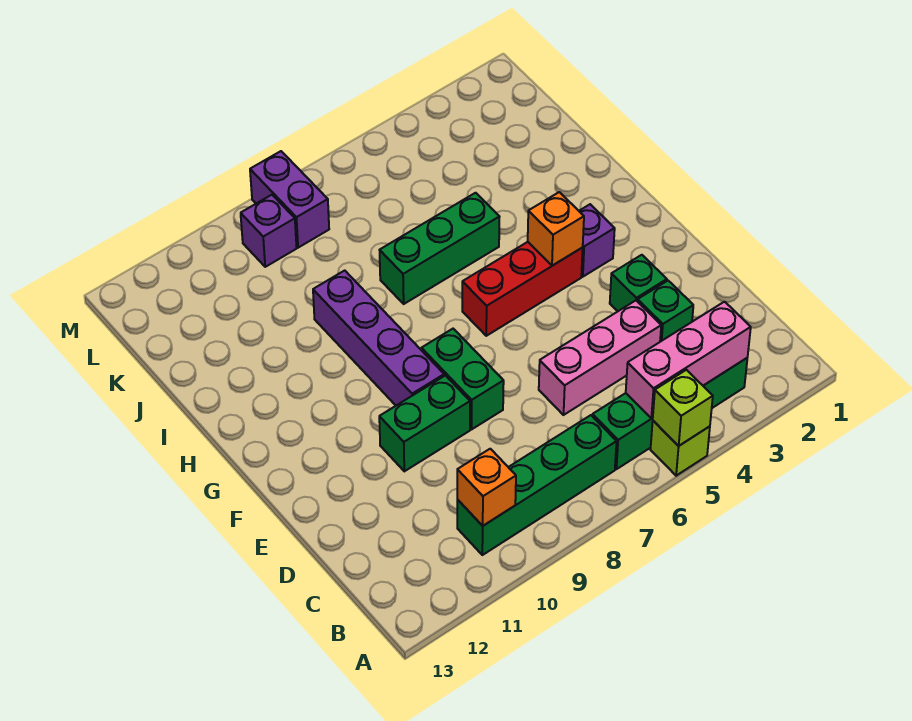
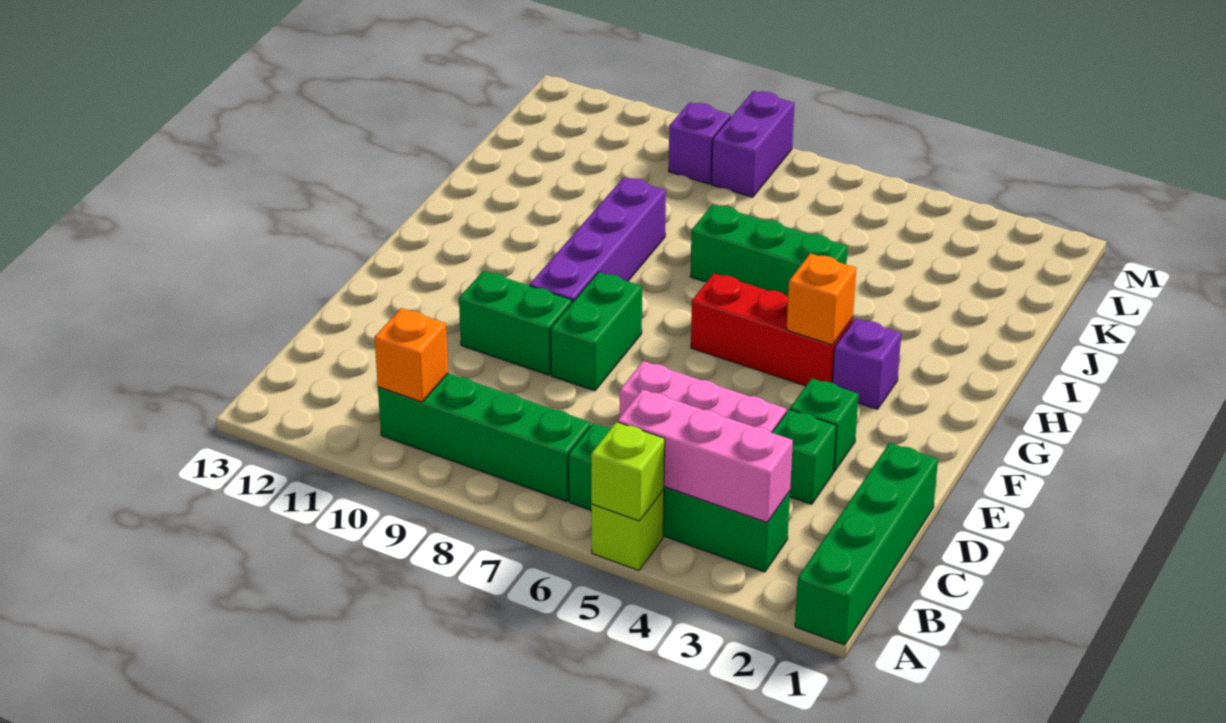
none -> green brick A1:D1 level 1

